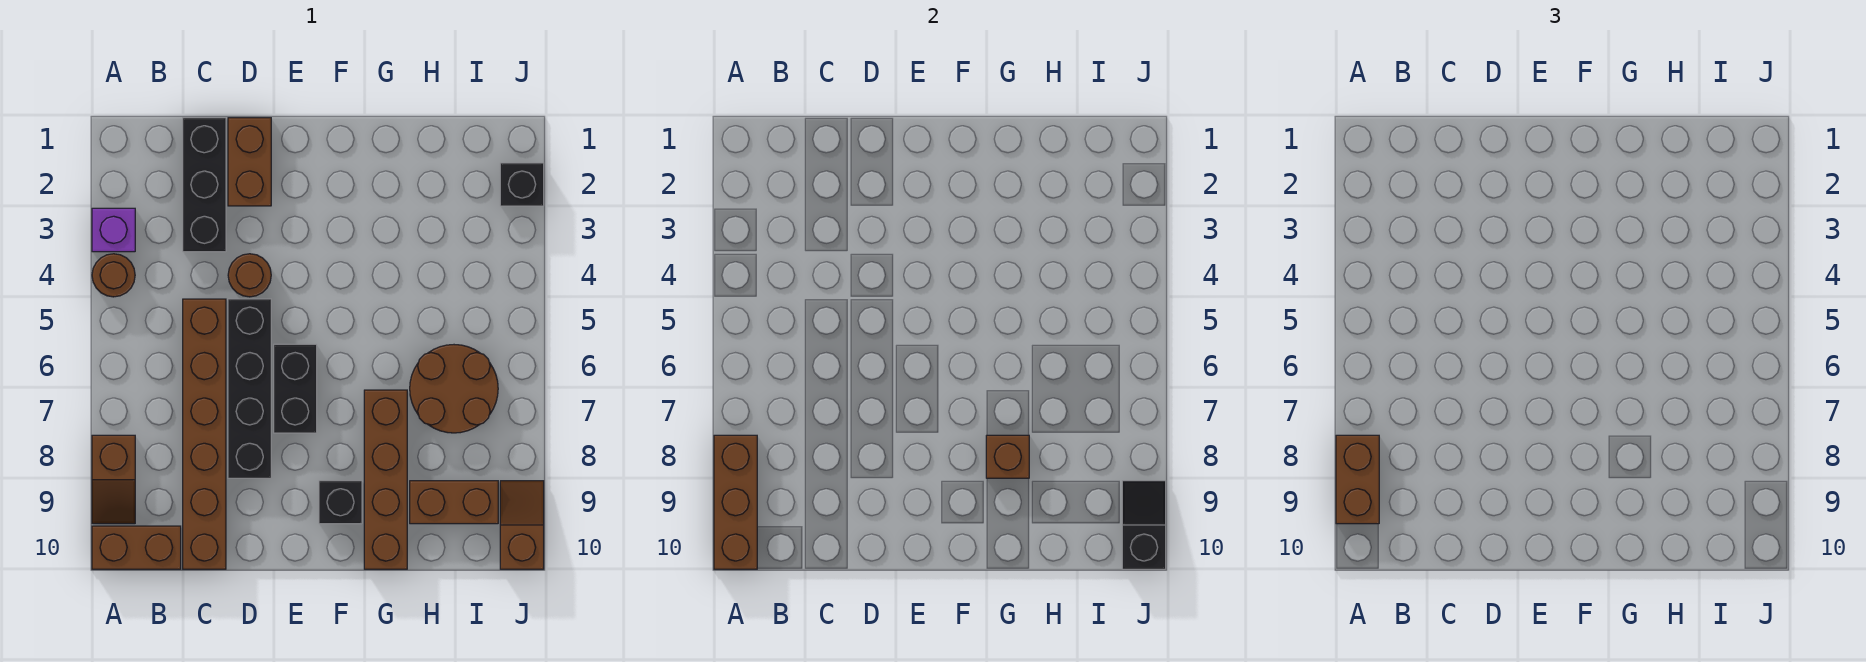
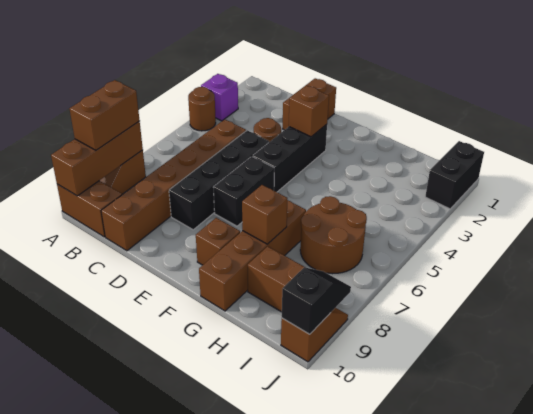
black brick C1:C3 level 1 -> black brick E3:E5 level 1
none -> brown brick E3 level 2
black brick F9 level 1 -> brown brick F9 level 1
black brick J2 level 1 -> black brick J1:J2 level 1

